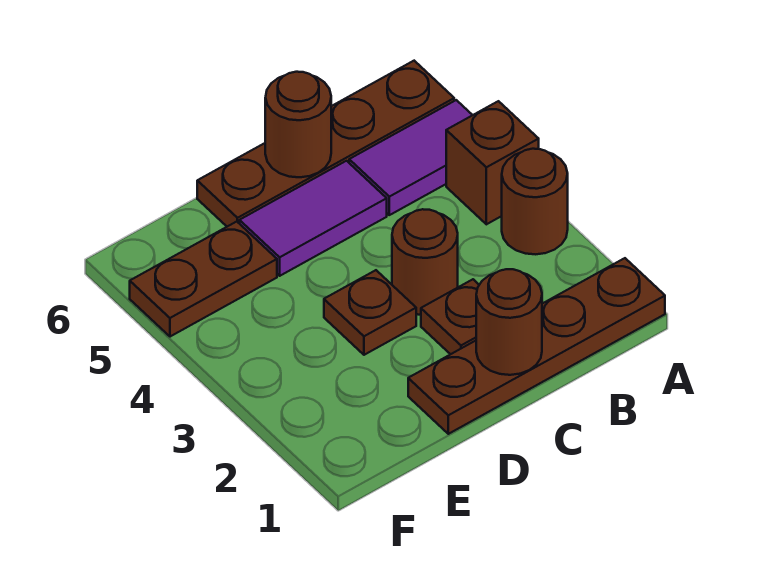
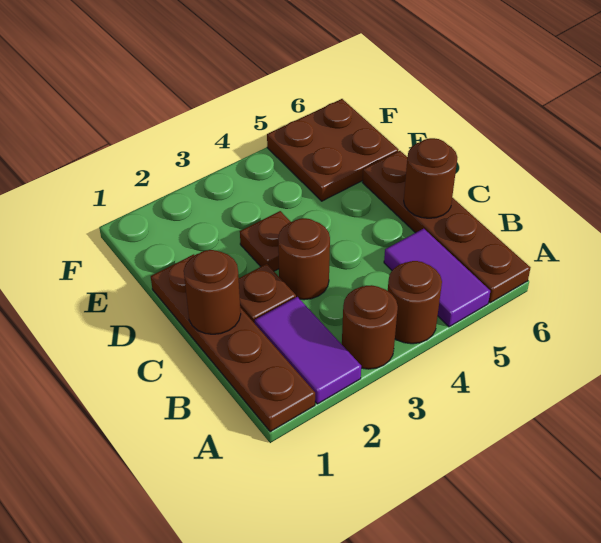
brown brick A4 level 1 -> brown round brick A4 level 1
purple tile C5:D5 level 1 -> purple tile A2:B2 level 1
brown plate E5:F5 level 1 -> brown plate E5:F6 level 1

